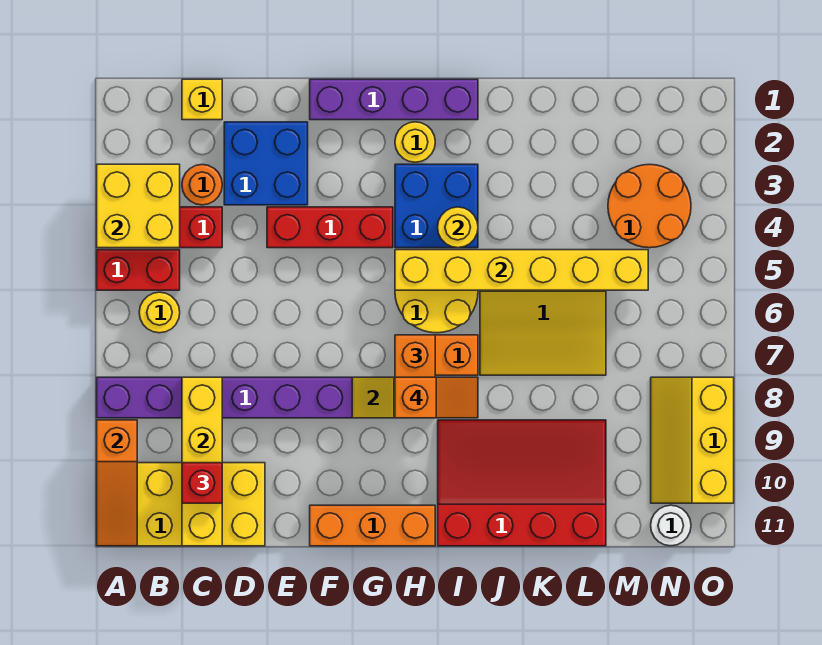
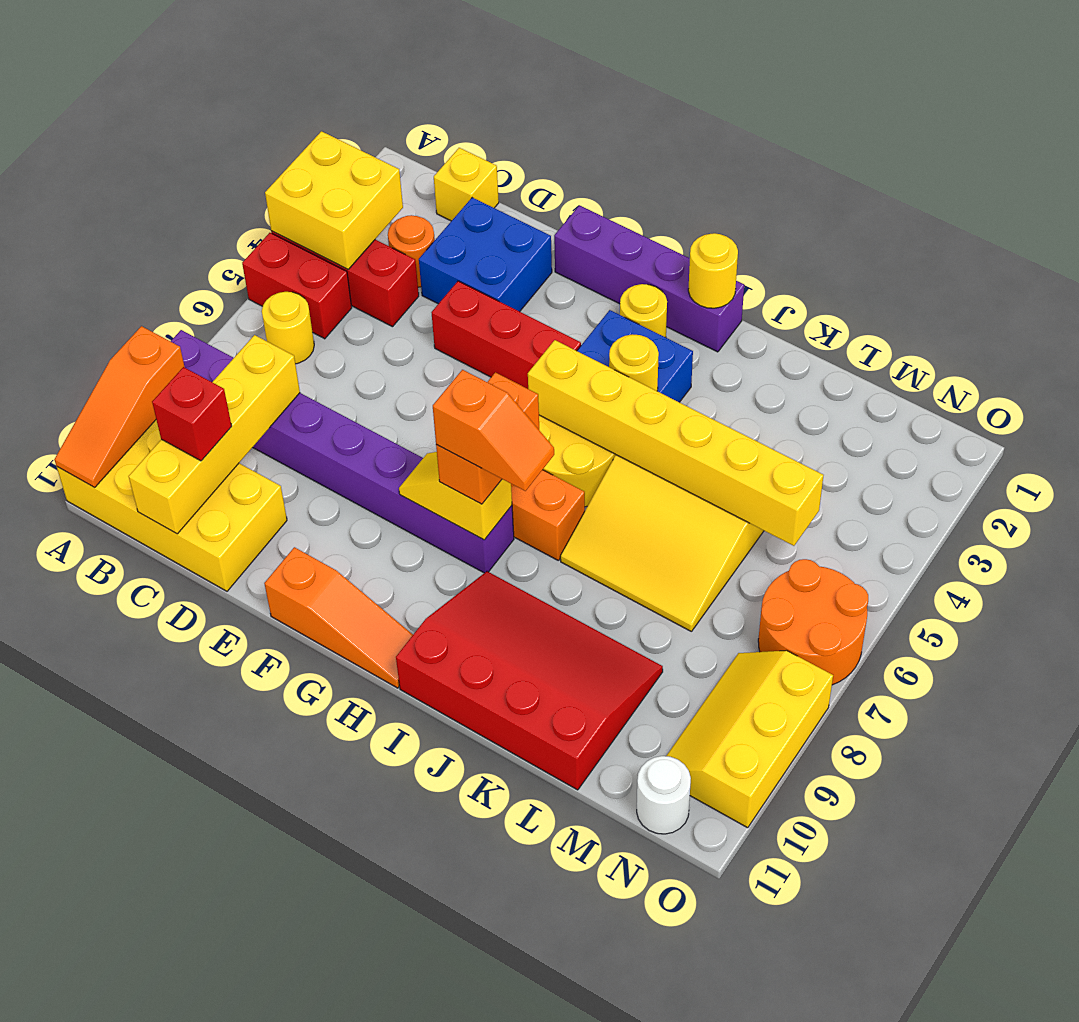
orange brick F11:H11 level 1 -> orange slope F11:H11 level 1 top F
none -> yellow round brick I1 level 2
orange round brick M3:N4 level 1 -> orange round brick N6:O7 level 1

